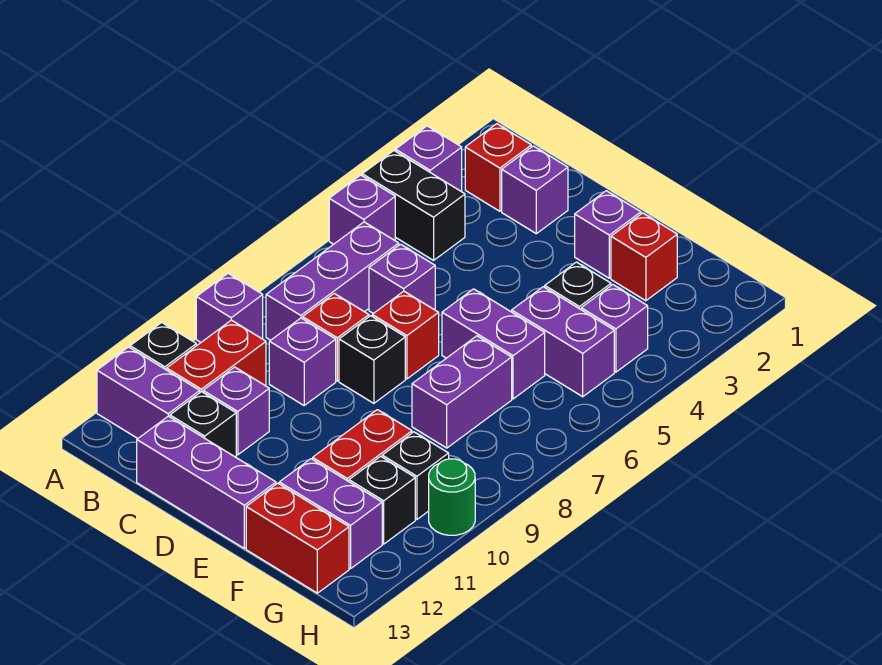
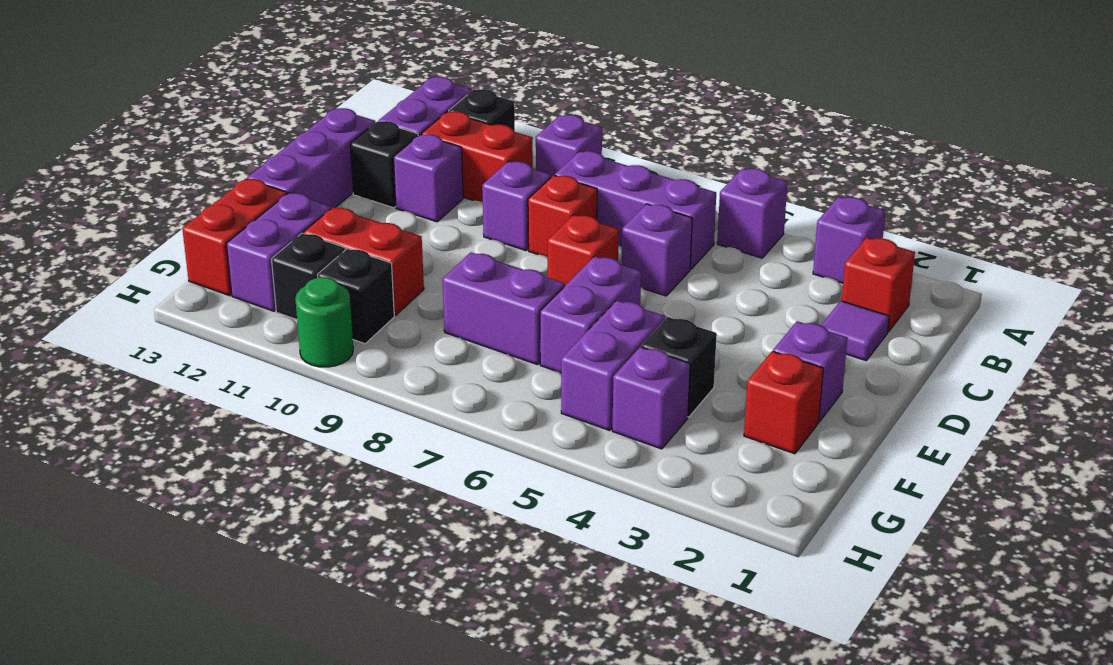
black brick A4:B4 level 1 -> none
purple brick C2 level 1 -> purple tile C2 level 1
black brick D8 level 1 -> none

